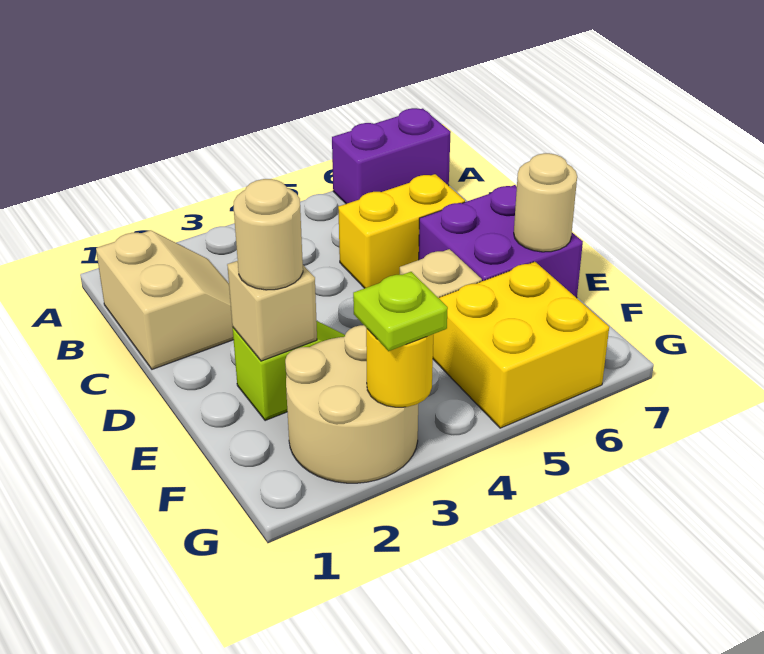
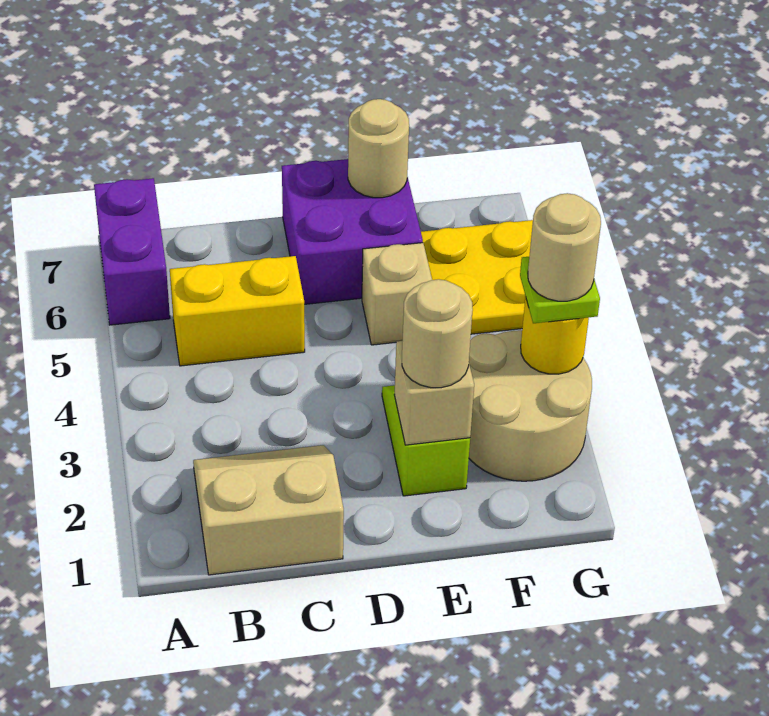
yellow brick C5:C6 level 1 -> yellow brick B5:C5 level 1
yellow brick F5:G6 level 1 -> yellow plate F5:G6 level 1
none -> tan round brick G3 level 4

